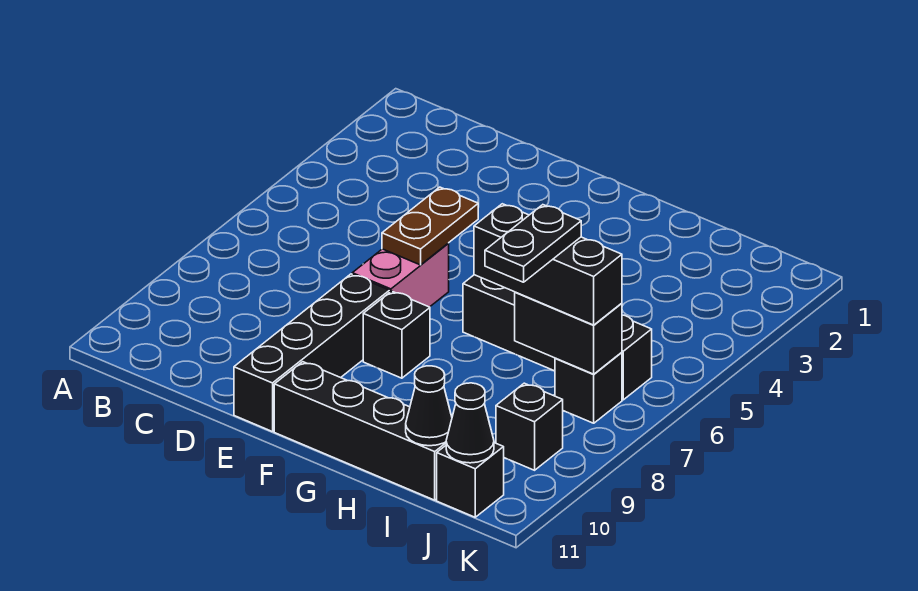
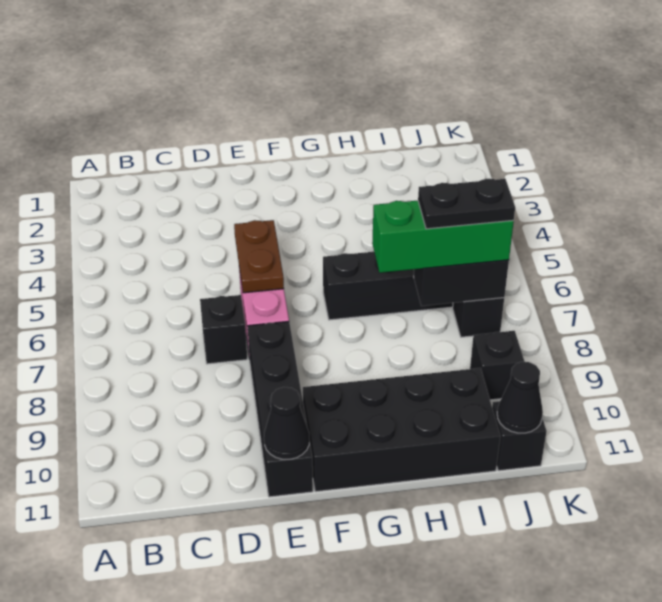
black brick F8 level 1 -> black brick D7 level 1
black brick F11:I11 level 1 -> black brick F10:I11 level 1
black brick H7:J7 level 3 -> green brick H7:J7 level 3
black plate I7:I8 level 4 -> black plate I7:J7 level 4
black cone I11 level 2 -> black cone E11 level 2

